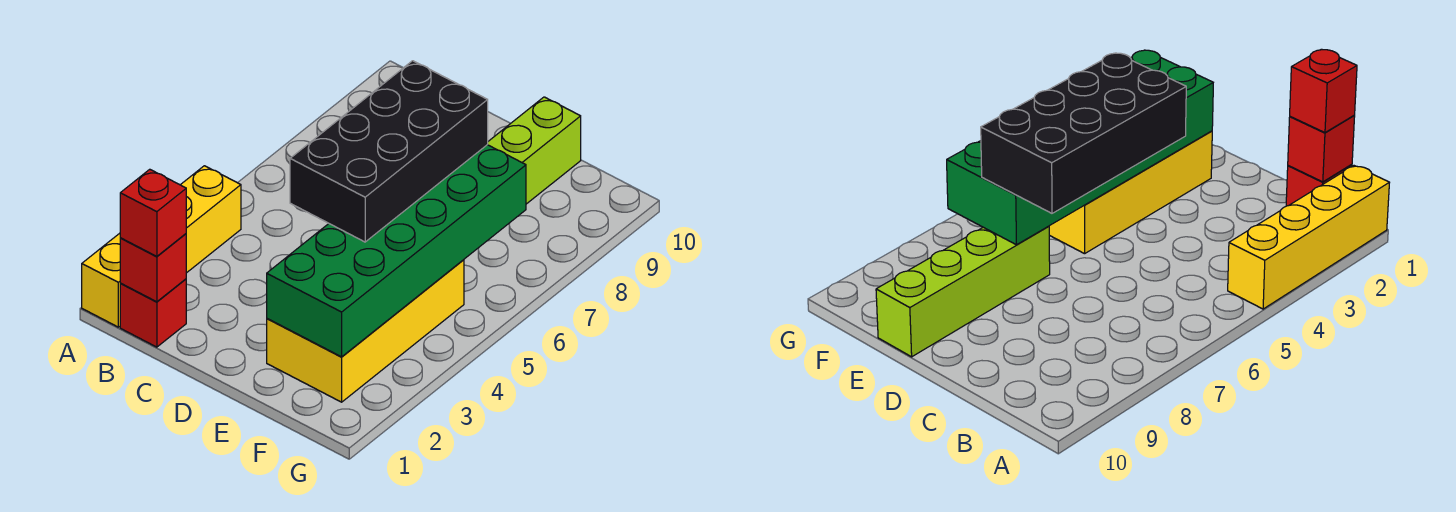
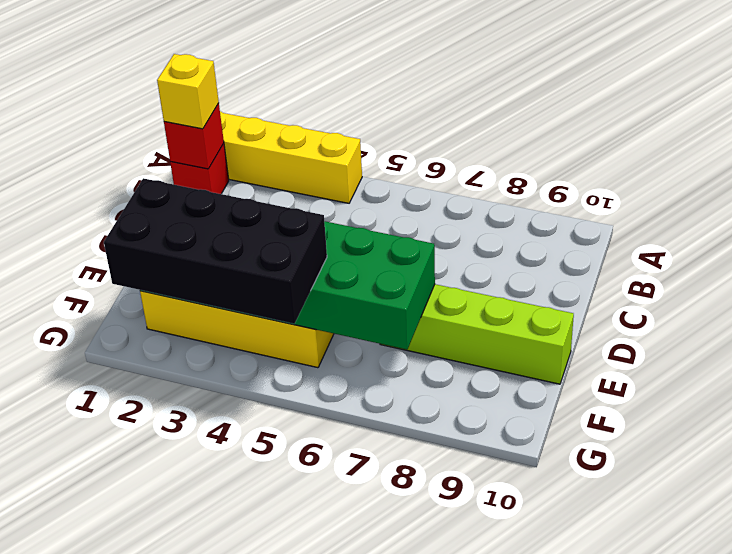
red brick B1 level 3 -> yellow brick B1 level 3
black brick D4:E7 level 3 -> black brick F2:G5 level 3

